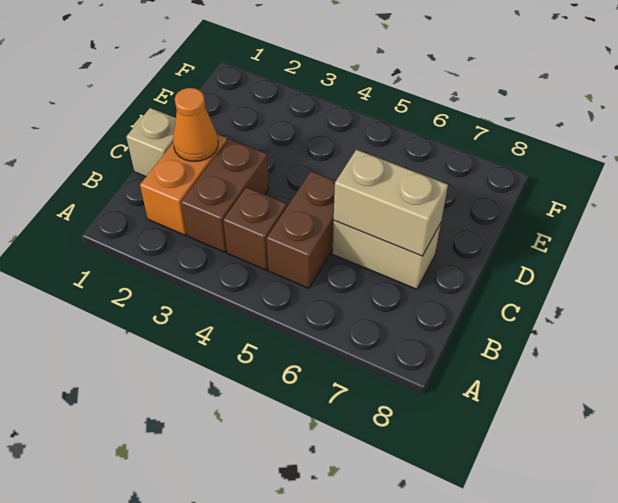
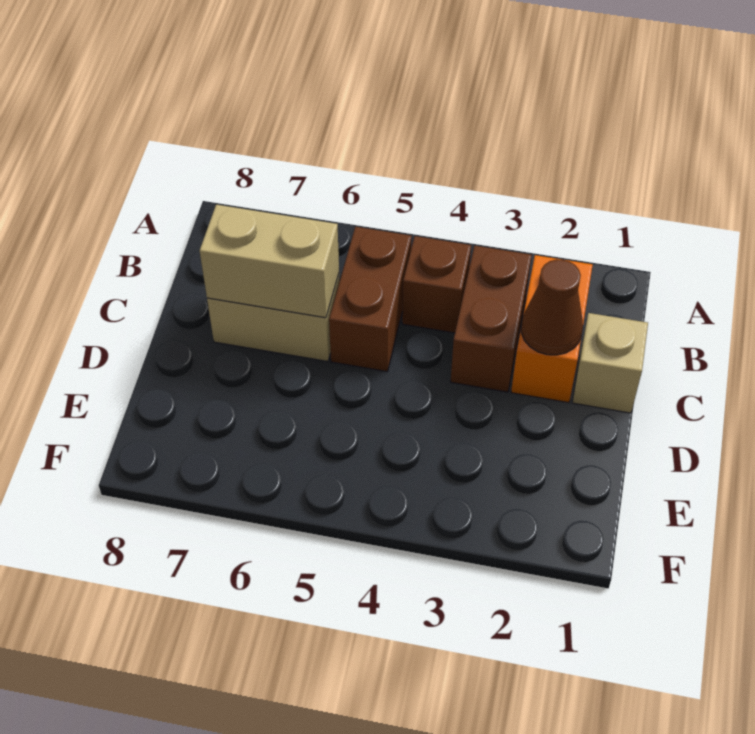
orange cone C2 level 2 -> brown cone C2 level 2

